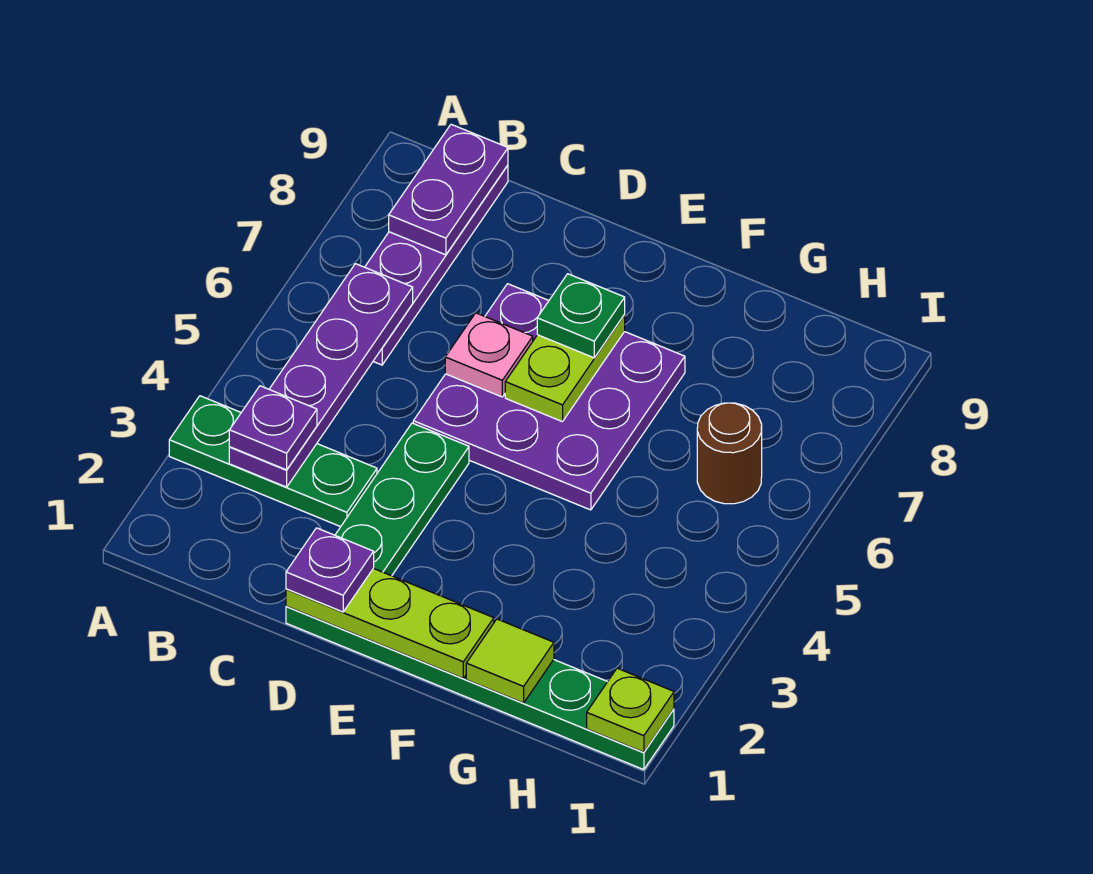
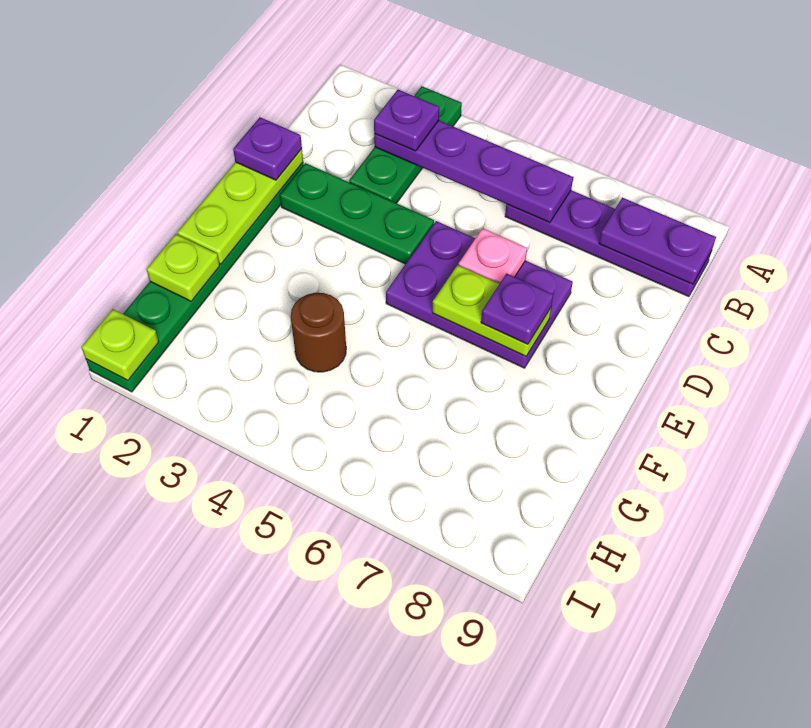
purple plate D5:F7 level 1 -> purple plate D5:E7 level 1
green plate E7 level 3 -> purple plate E7 level 3
lime tile G1 level 2 -> lime plate G1 level 2
brown round brick H6 level 1 -> brown round brick G4 level 1

